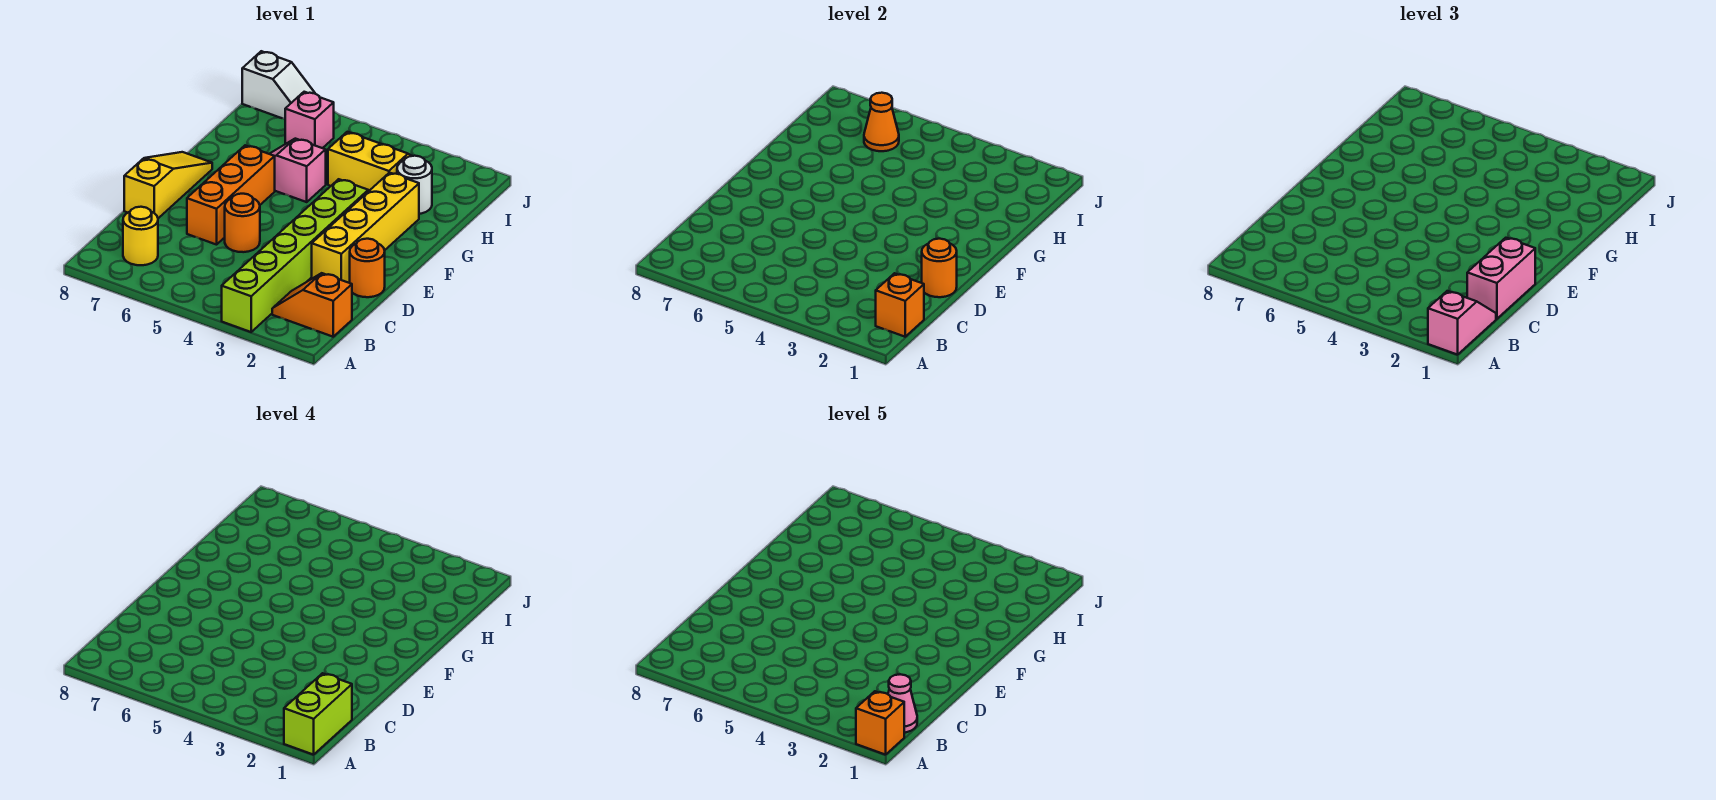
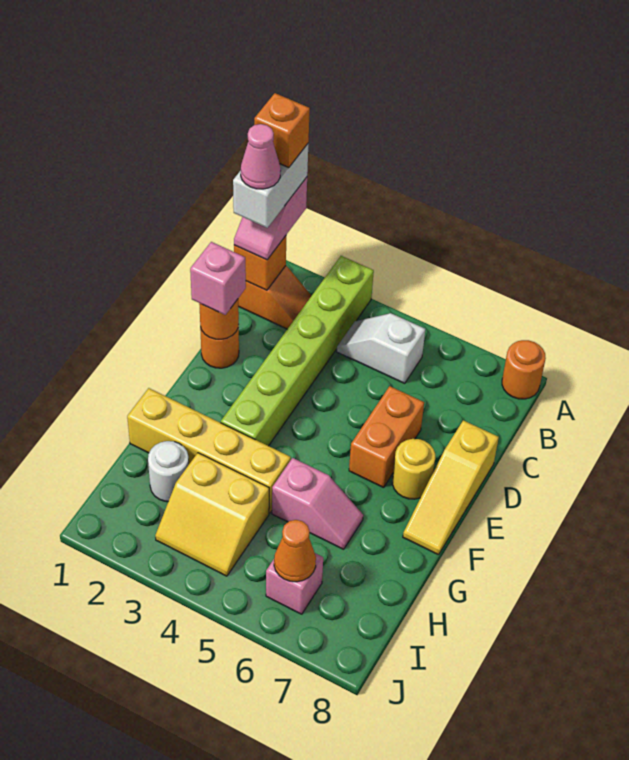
lime brick A1:B1 level 4 -> white brick A1:B1 level 4
yellow round brick B7 level 1 -> yellow round brick E7 level 1
pink brick C1:D1 level 3 -> pink brick D1 level 3
yellow brick D2:G2 level 1 -> yellow brick G1:G4 level 1
orange round brick D5 level 1 -> orange round brick A8 level 1
orange brick D6:F6 level 1 -> orange brick D6:E6 level 1
white slope J7:J8 level 1 top 8 -> white slope B4:B5 level 1 top 5

